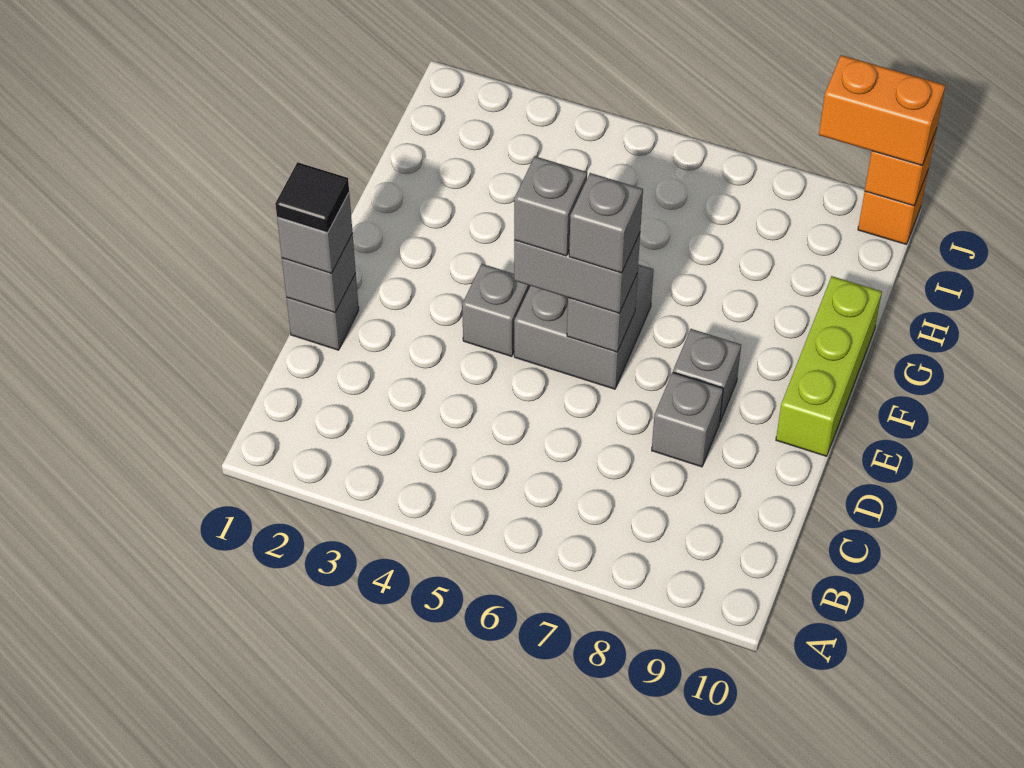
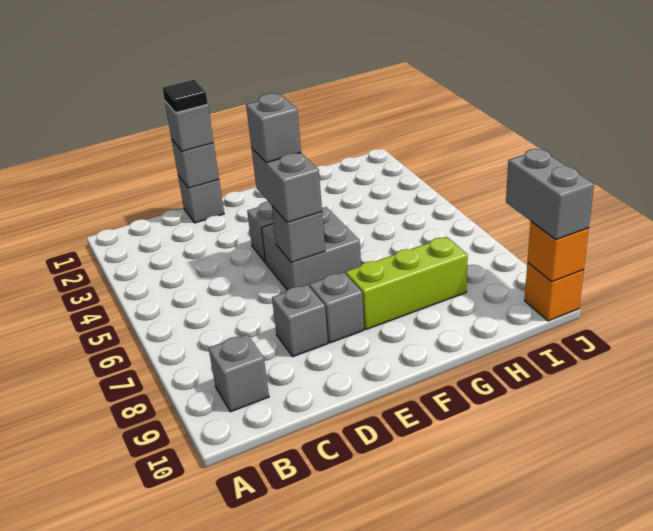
grey brick E6 level 4 -> grey brick B9 level 1
lime brick E10:G10 level 1 -> lime brick F8:H8 level 1
orange brick J9:J10 level 3 -> grey brick J9:J10 level 3

